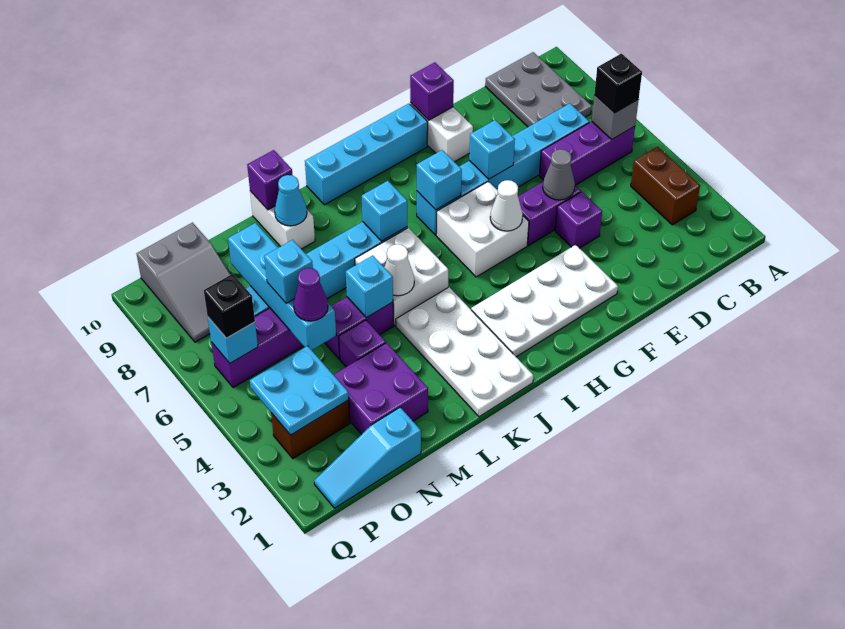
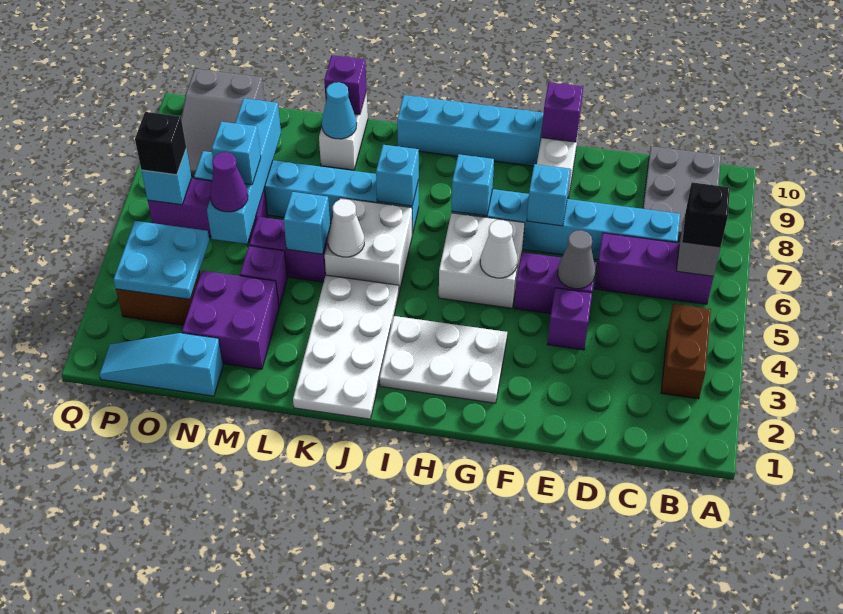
white plate F2:I3 level 1 -> white plate G2:I3 level 1

